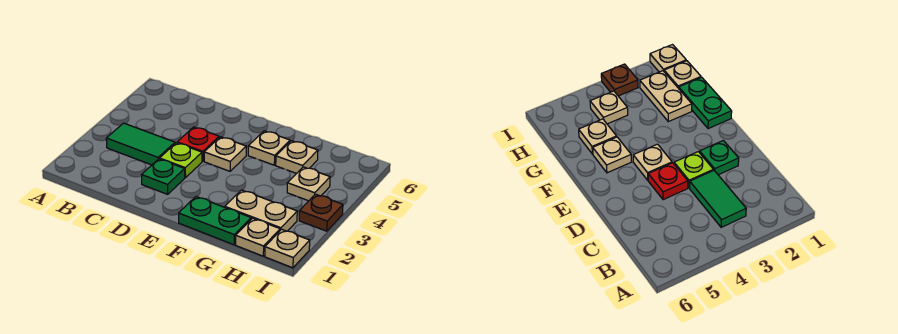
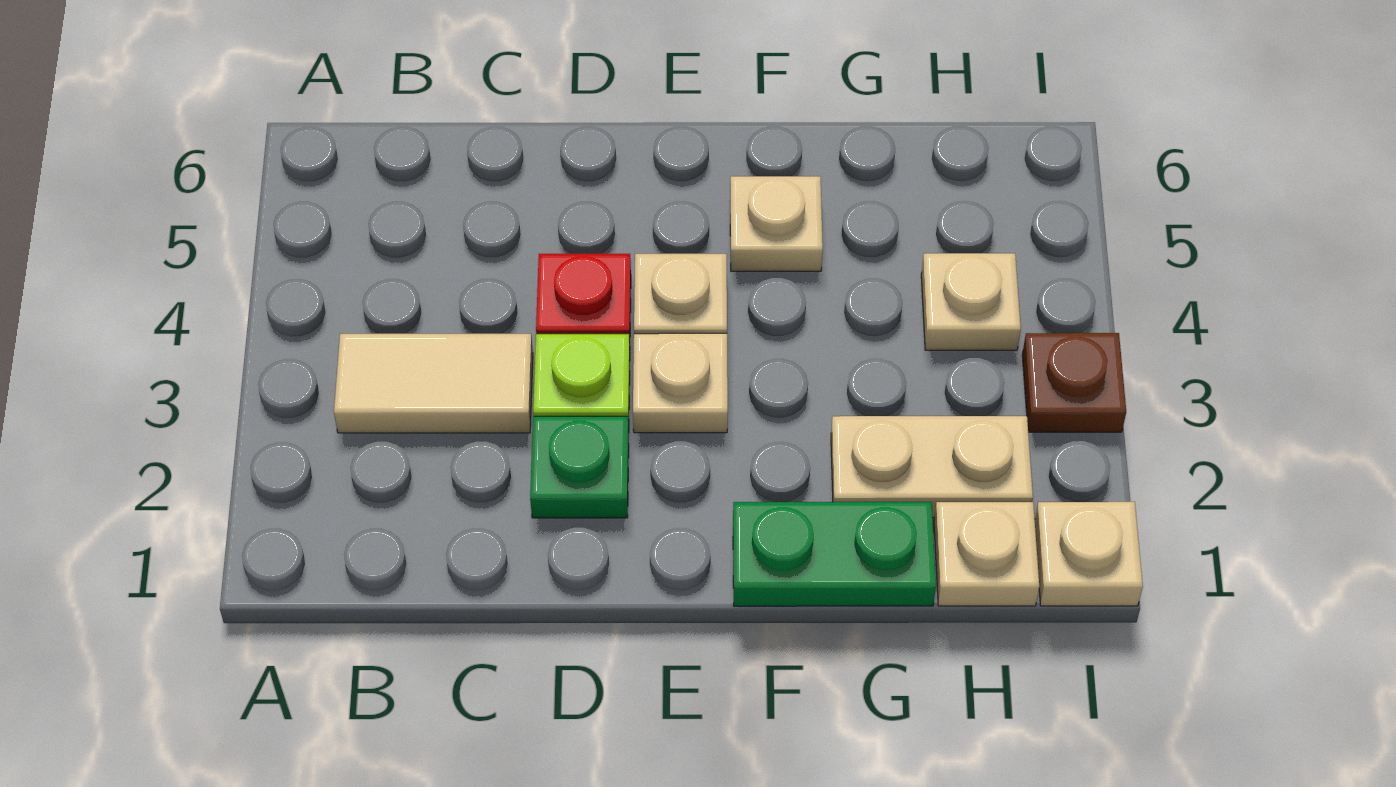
green tile B3:C3 level 1 -> tan tile B3:C3 level 1
tan plate G5 level 1 -> tan plate E3 level 1

